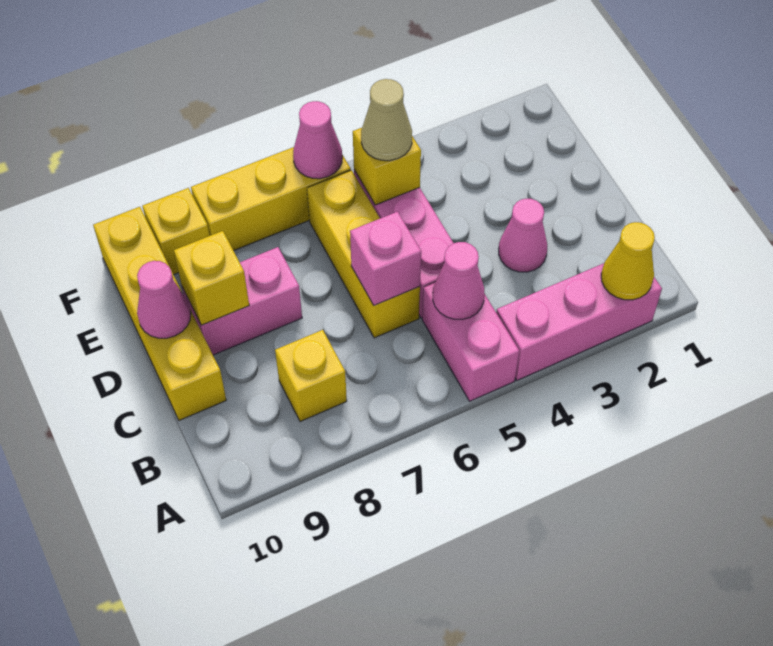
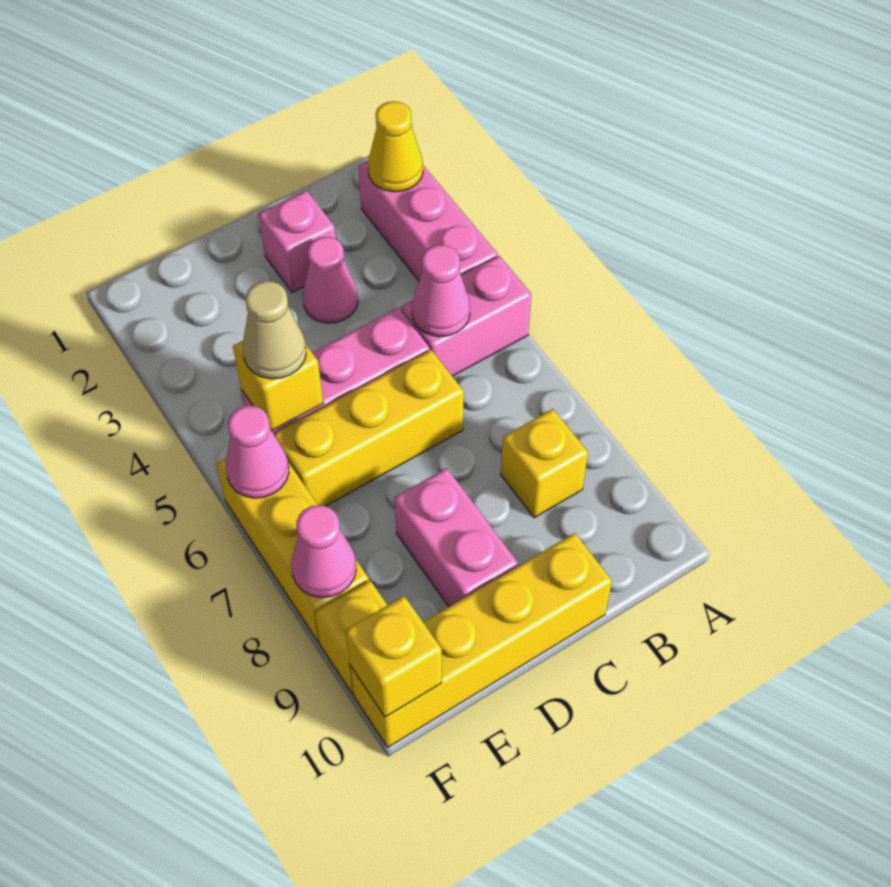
pink brick C6 level 2 -> pink brick C2 level 1
yellow brick D9 level 2 -> yellow brick F10 level 2
pink cone D10 level 2 -> pink cone F8 level 2

